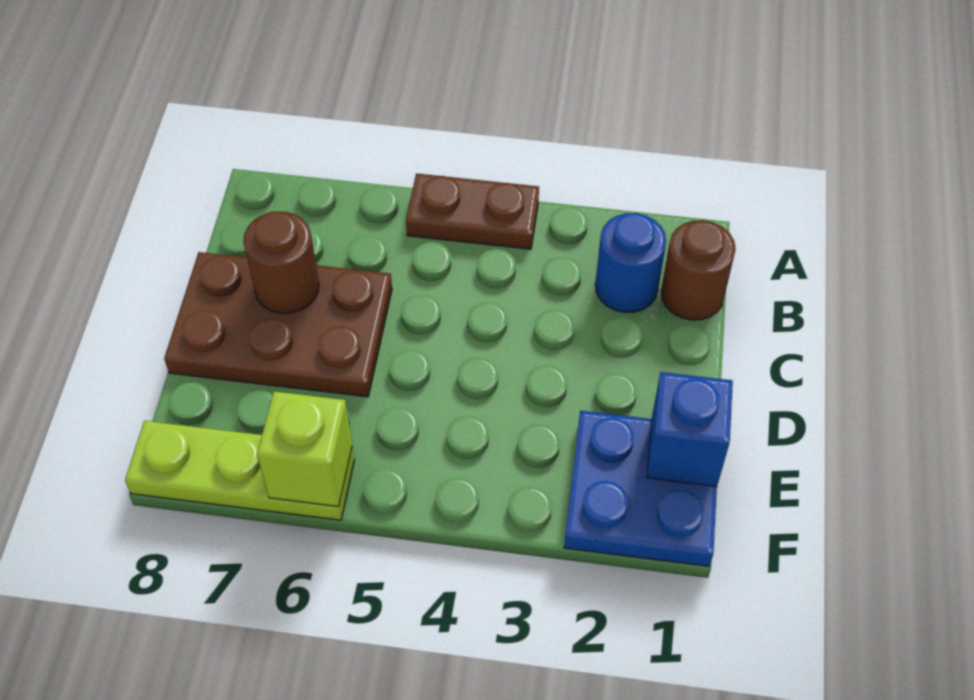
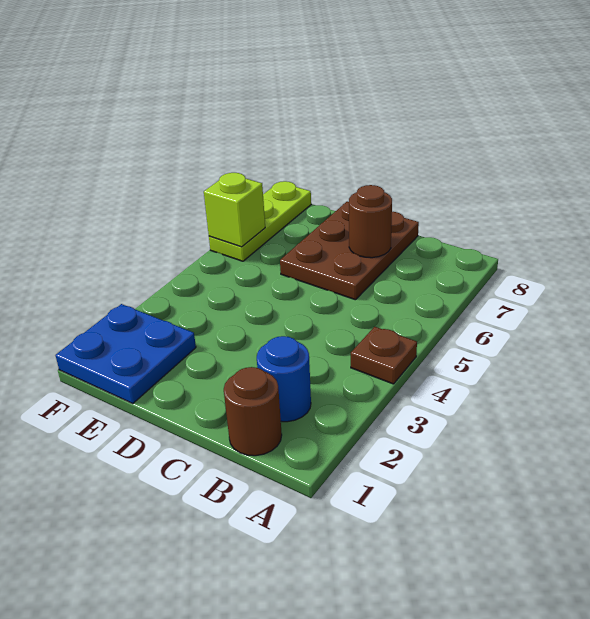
brown plate A4:A5 level 1 -> brown plate A4 level 1
blue brick E1 level 2 -> none

